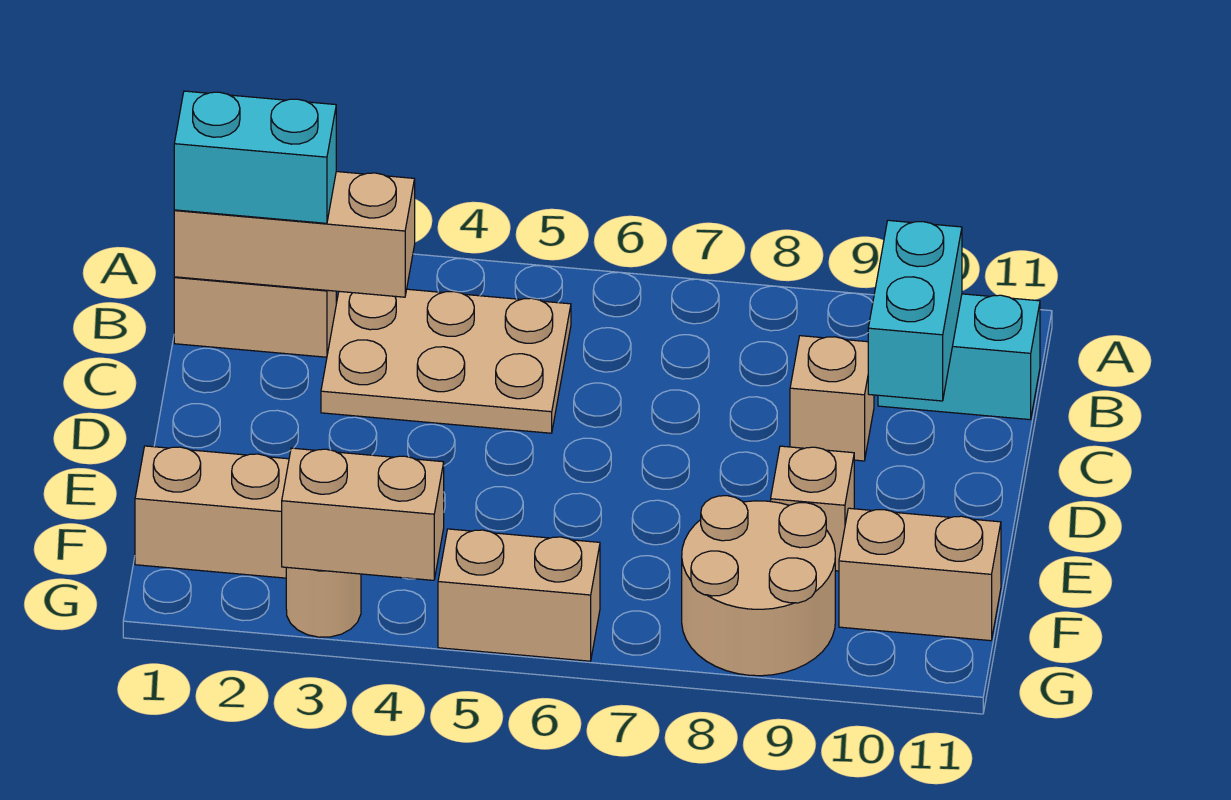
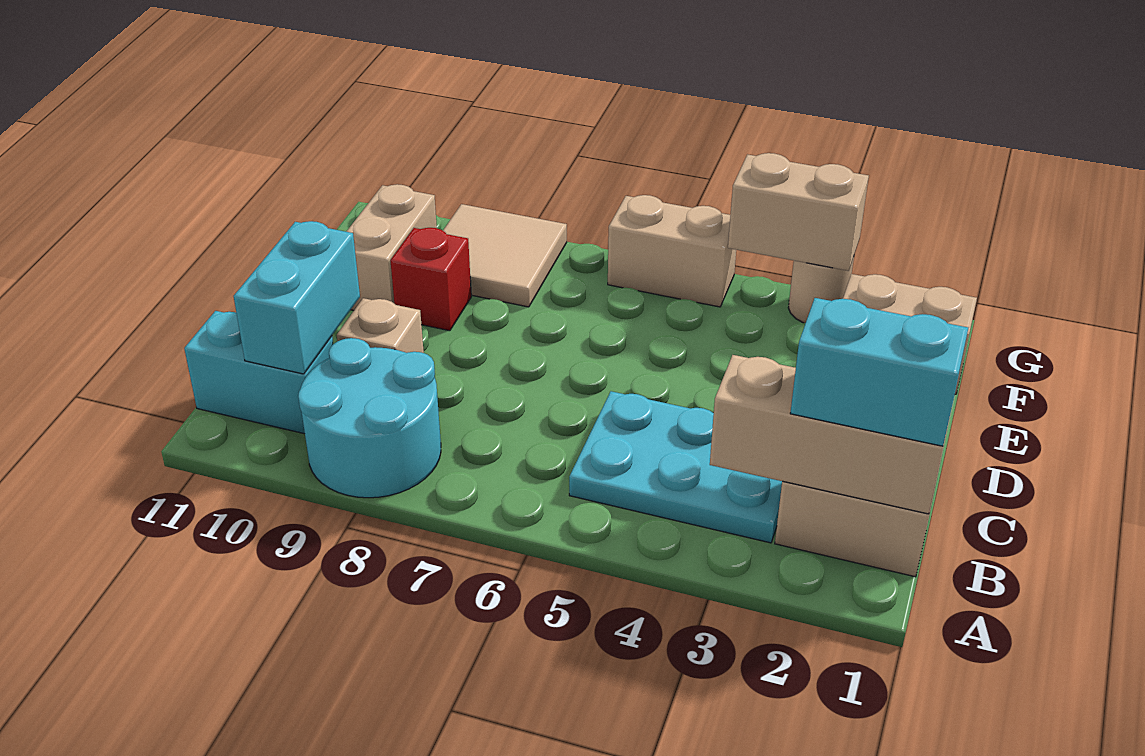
none -> cyan round brick A8:B9 level 1
tan plate B3:C5 level 1 -> cyan plate B3:C5 level 1
tan brick E9 level 1 -> red brick E9 level 1
tan round brick F8:G9 level 1 -> tan tile F8:G9 level 1
tan brick F10:F11 level 1 -> tan brick E10:F10 level 1

